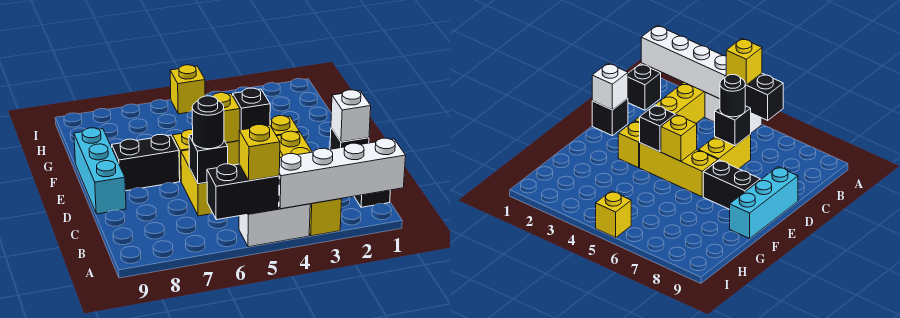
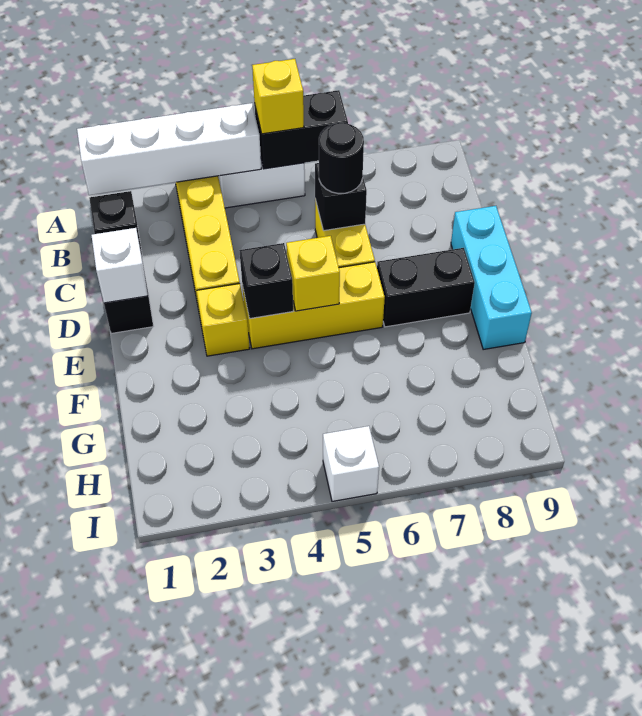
yellow brick I5 level 1 -> white brick I5 level 1

